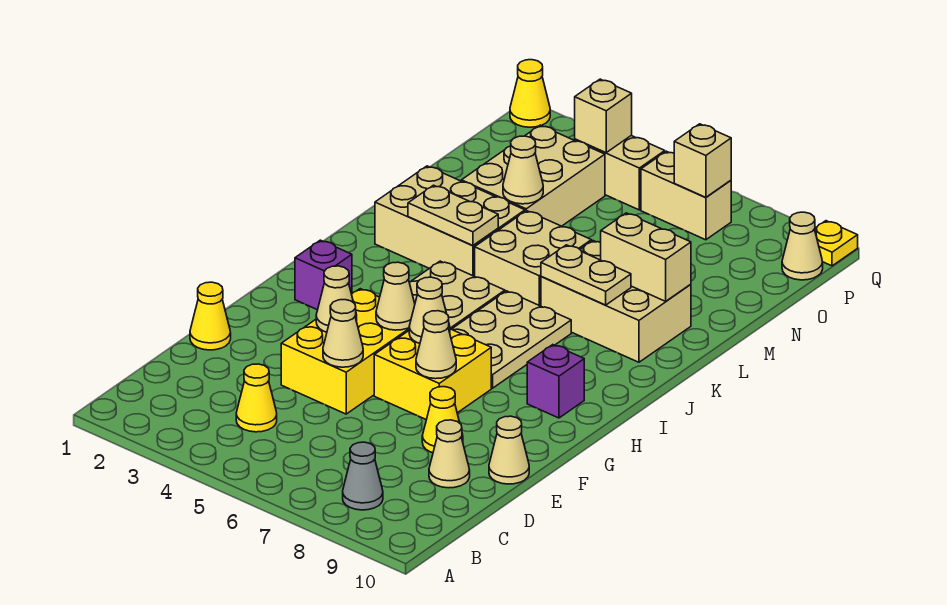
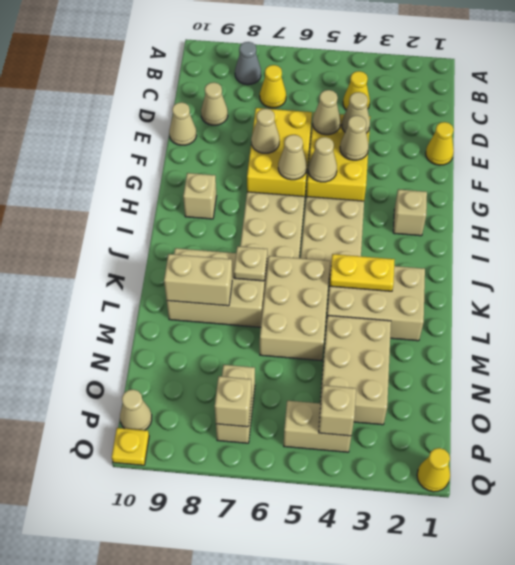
yellow cone E8 level 1 -> yellow cone C7 level 1
yellow brick F6:G7 level 1 -> yellow brick E6:G7 level 1
purple brick H2 level 1 -> tan brick H2 level 1
purple brick H9 level 1 -> tan brick H9 level 1
tan plate K3:K4 level 2 -> yellow plate K3:K4 level 2
tan brick K5:L6 level 1 -> tan brick K5:M6 level 1
tan plate K7:K8 level 2 -> tan plate K7 level 2
tan cone M4 level 2 -> tan cone E4 level 2
tan brick P6:P7 level 1 -> tan brick O7:P7 level 1

